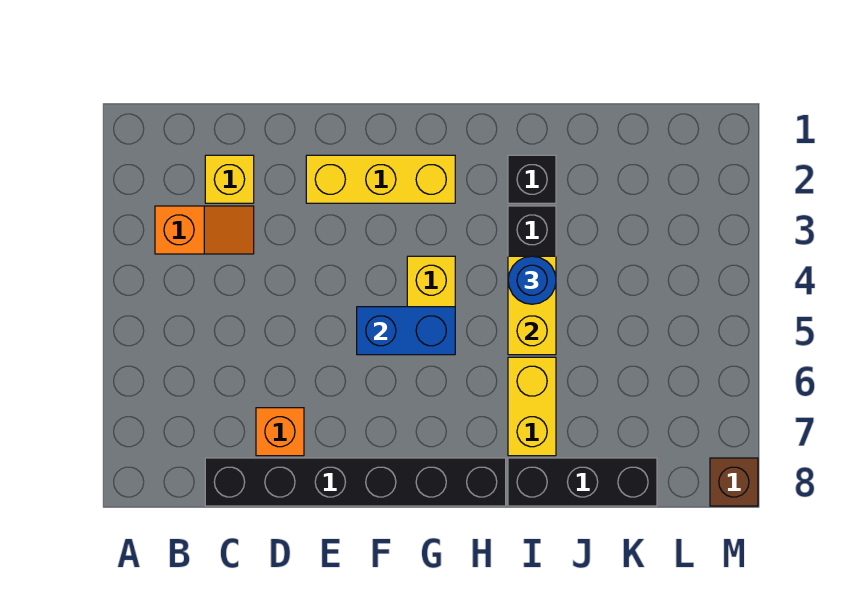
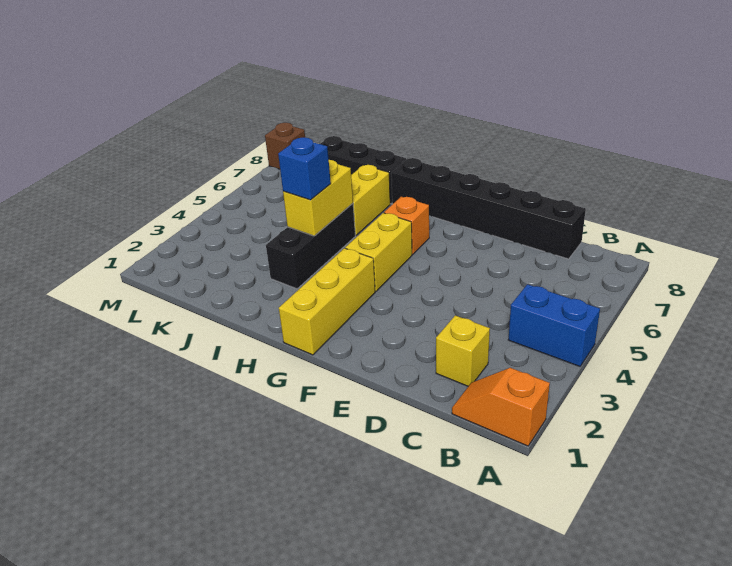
orange slope B3:C3 level 1 top B -> orange slope A1:B1 level 1 top A
orange brick D7 level 1 -> orange brick G6 level 1
yellow brick E2:G2 level 1 -> yellow brick G1:G3 level 1
blue brick F5:G5 level 2 -> blue brick A4:B4 level 1
black brick I2 level 1 -> none
blue round brick I4 level 3 -> blue brick I4 level 3

